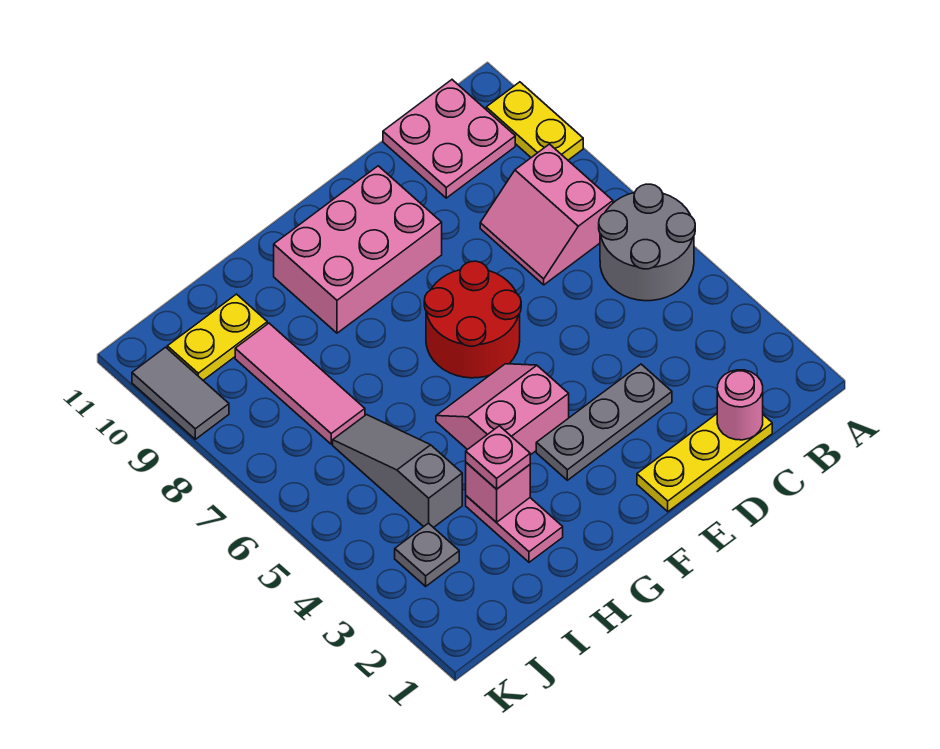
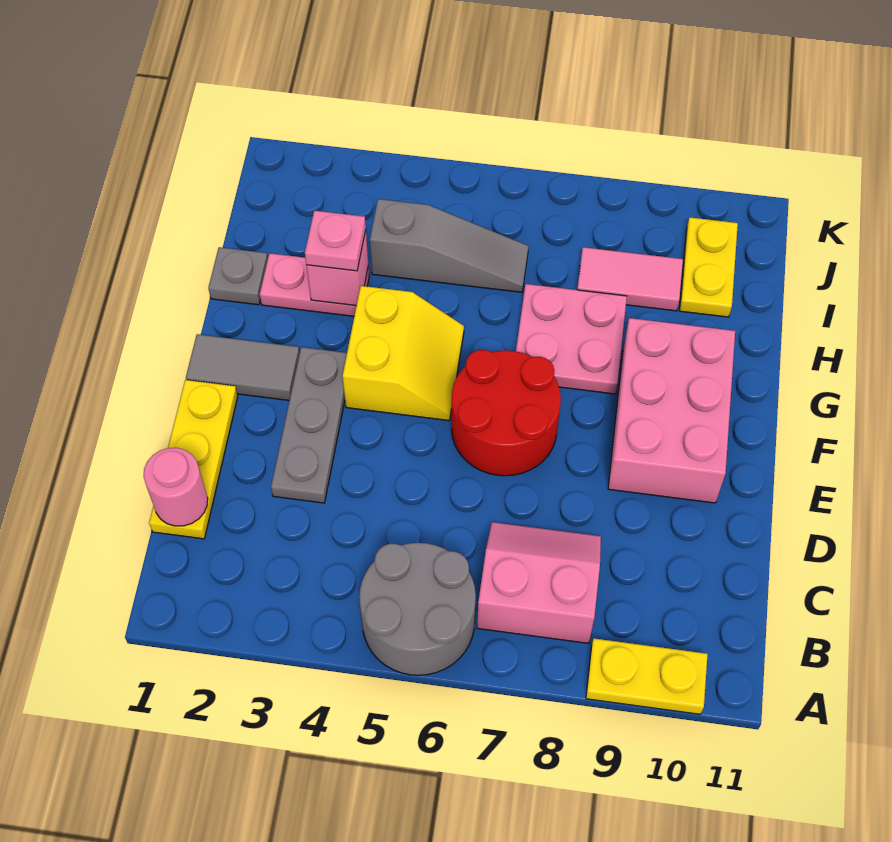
pink plate B10:C11 level 1 -> pink plate G7:H8 level 1
pink slope F4:G5 level 1 top 4 -> yellow slope F4:G5 level 1 top 4
pink tile I7:I9 level 1 -> pink tile I8:I9 level 1
grey plate J3 level 1 -> grey plate H1 level 1
grey tile K9:K10 level 1 -> grey tile F1:F2 level 1

